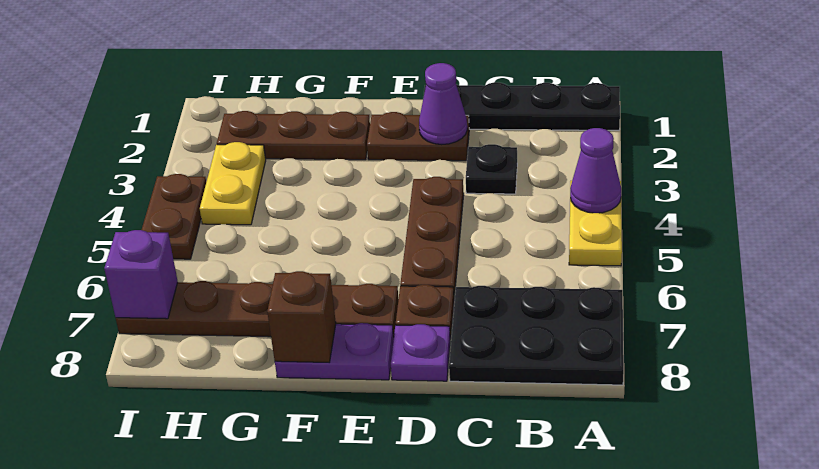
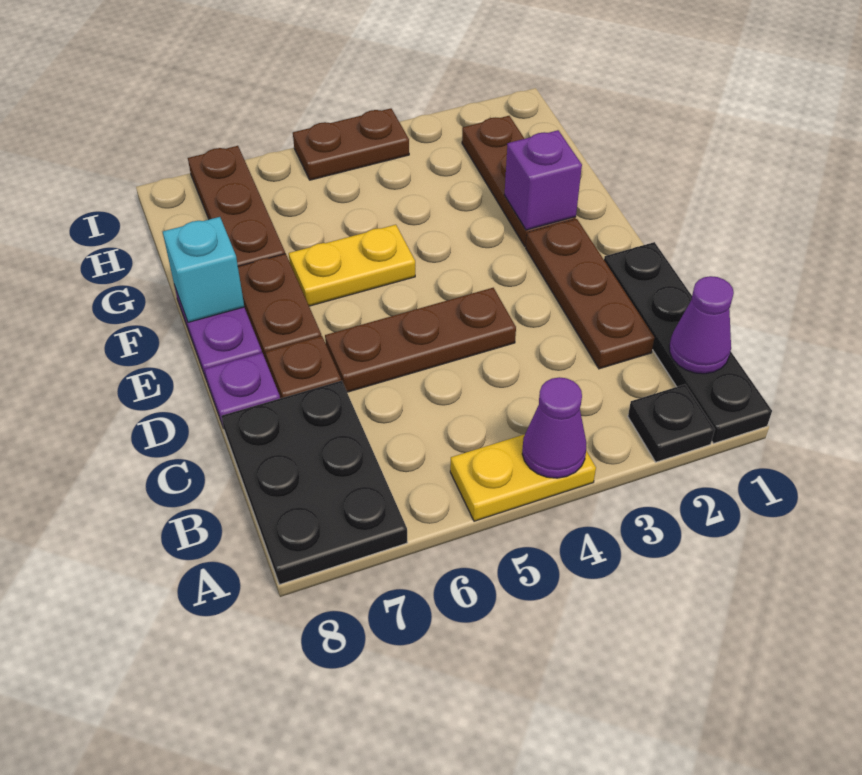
black plate C3 level 1 -> black plate A2 level 1
brown plate D2:E2 level 1 -> brown plate C2:E2 level 1
purple cone D2 level 2 -> purple cone B1 level 2
brown brick F8 level 2 -> cyan brick F8 level 2
yellow plate H3:H4 level 1 -> yellow plate F5:F6 level 1
purple brick I7 level 2 -> purple brick F2 level 2

